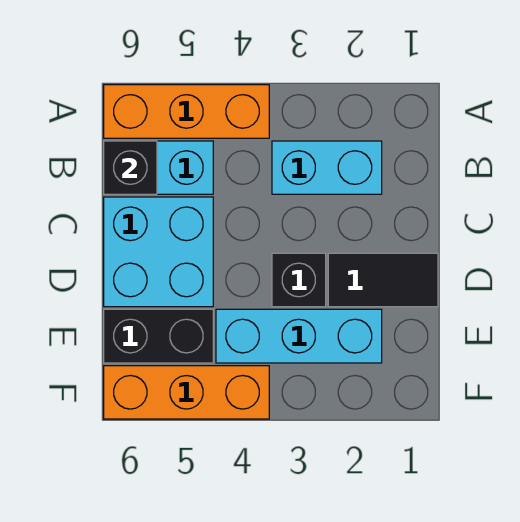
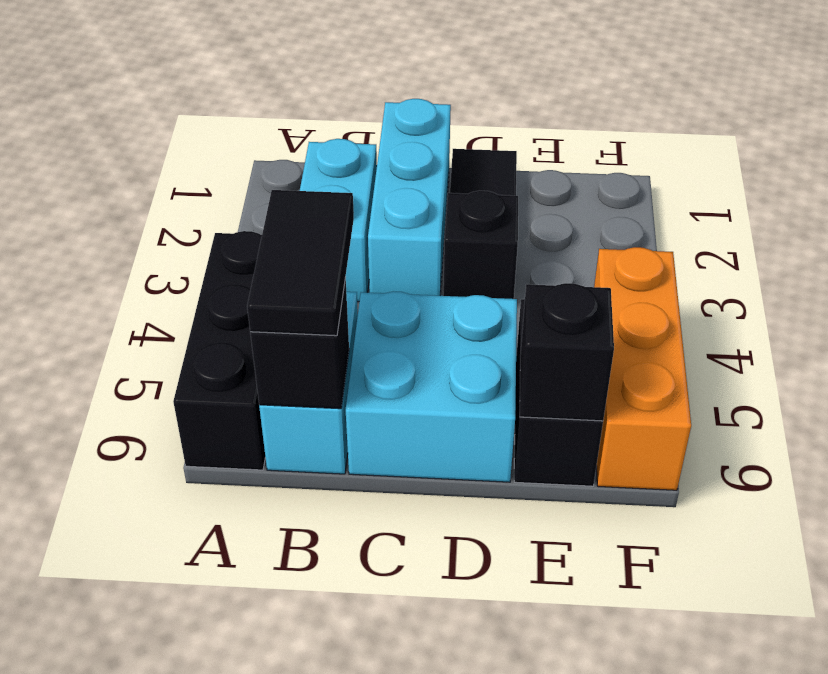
orange brick A4:A6 level 1 -> black brick A4:A6 level 1
none -> black tile B5:B6 level 3
cyan brick E2:E4 level 1 -> cyan brick C1:C3 level 1
none -> black brick E6 level 2

